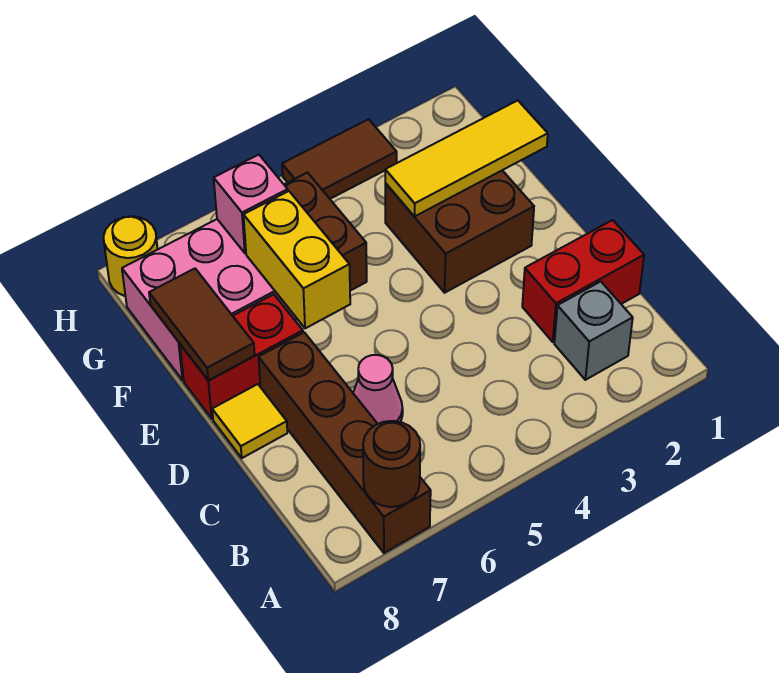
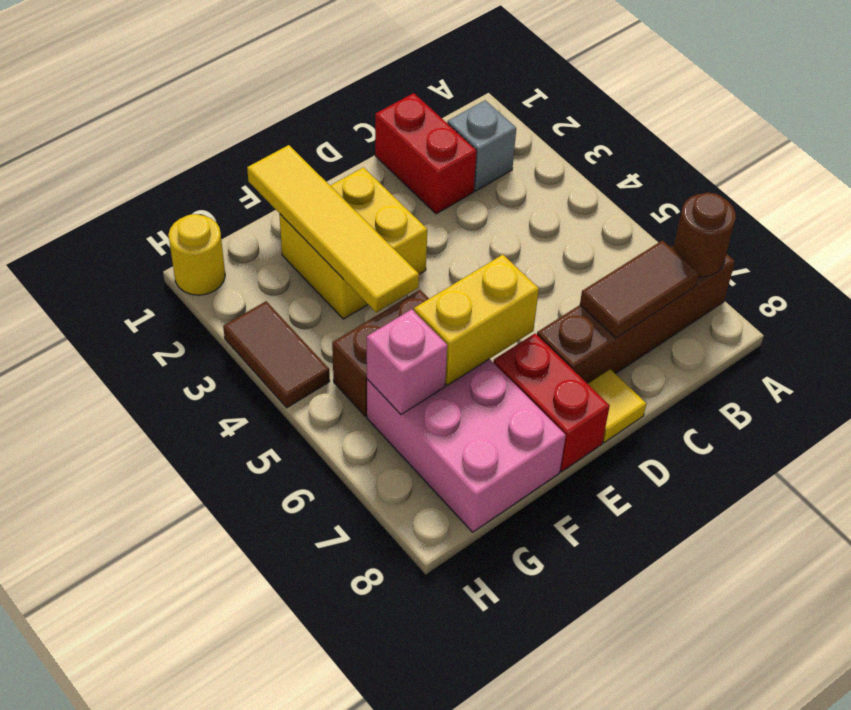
pink cone C6 level 1 -> none
brown brick E2:F3 level 1 -> yellow brick E2:F3 level 1
brown tile E8:F8 level 2 -> brown tile B7:C7 level 2
yellow tile F1:F3 level 2 -> yellow tile F1:F4 level 2
yellow round brick H8 level 1 -> yellow round brick H1 level 1

